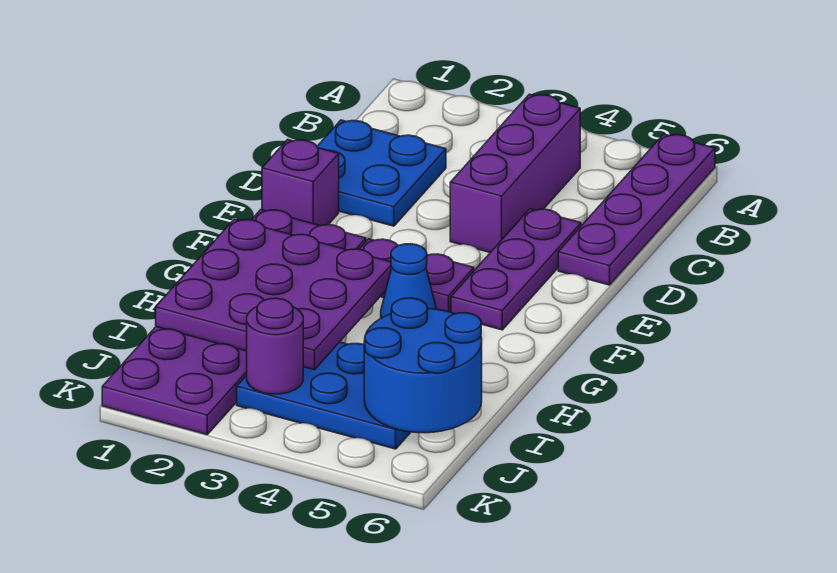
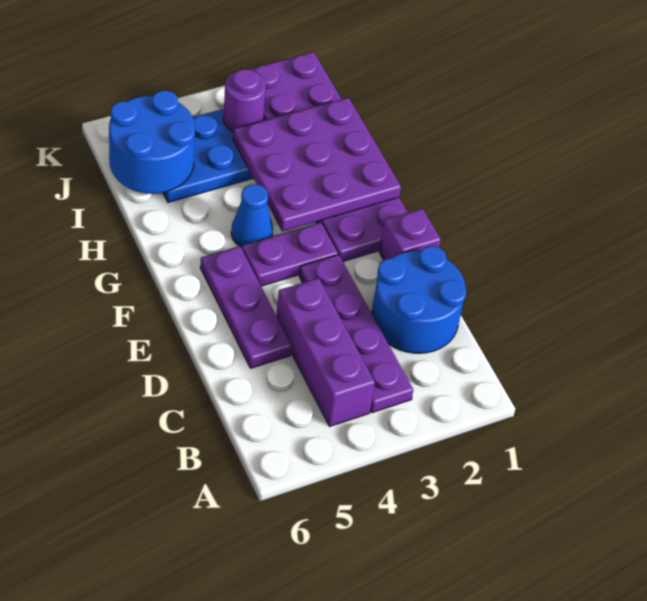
purple plate A6:D6 level 1 -> purple plate B3:E3 level 1
blue plate C1:D2 level 1 -> blue round brick C1:D2 level 1

